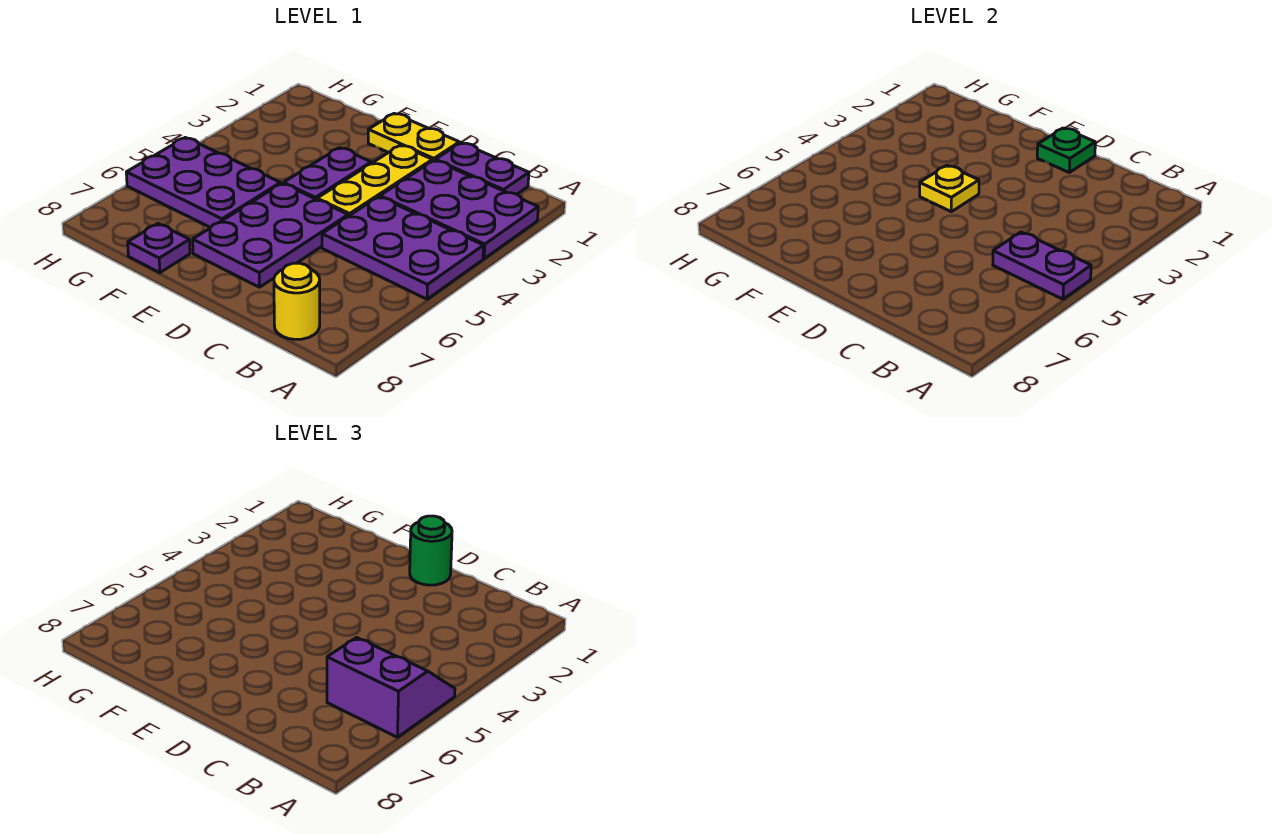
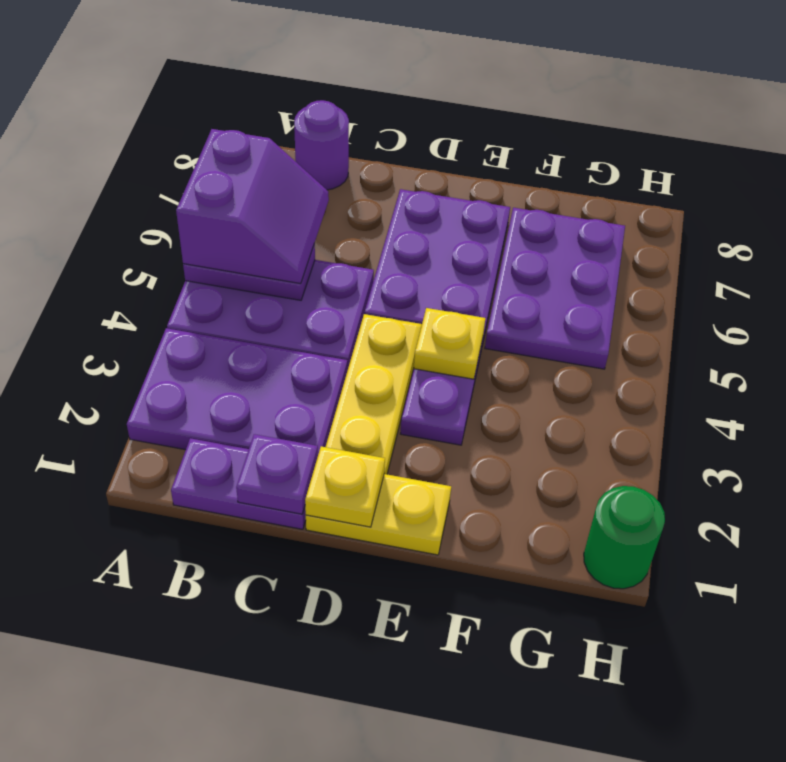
purple slope A5:B6 level 3 top 6 -> purple slope A5:B6 level 3 top A
yellow round brick B8 level 1 -> purple round brick B8 level 1
green plate D1 level 2 -> yellow plate D1 level 2
green round brick D1 level 3 -> green round brick H1 level 1
purple plate F5:H6 level 1 -> purple plate F5:G7 level 1
purple plate F8 level 1 -> purple plate C1 level 2

